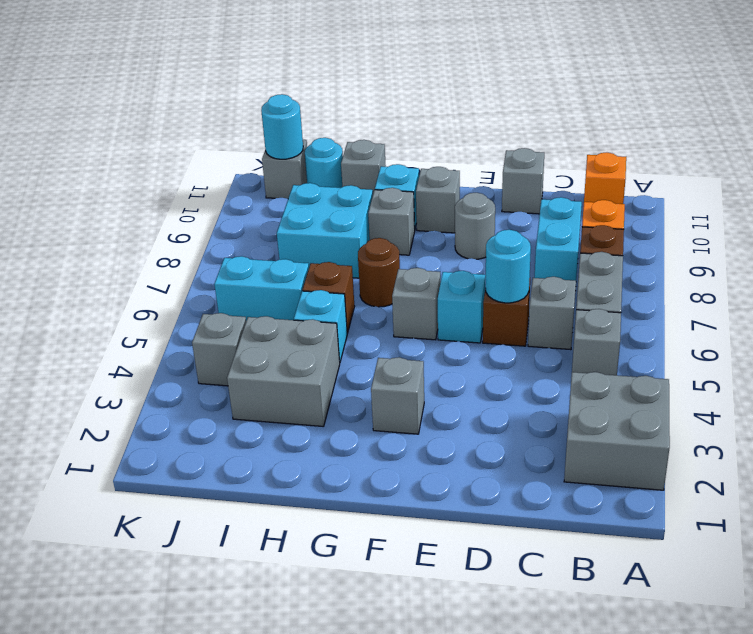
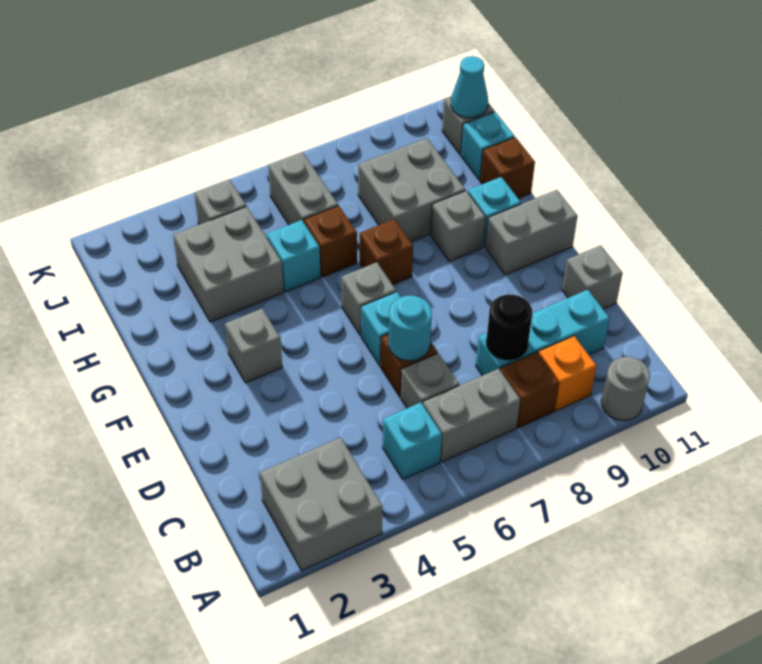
grey brick B5 level 1 -> cyan brick B5 level 1
orange brick B11 level 1 -> none
cyan brick C8:C9 level 1 -> cyan brick C8:C10 level 1
none -> black round brick C8 level 2
grey round brick E9 level 1 -> grey round brick A10 level 1
grey brick F10 level 1 -> grey brick F10:F11 level 1
brown round brick G7 level 1 -> brown brick G7 level 1
cyan brick H8:I9 level 1 -> grey brick H8:I9 level 1
grey brick H11 level 1 -> brown brick H11 level 1
cyan brick I6:J6 level 1 -> grey brick I6:J6 level 1
cyan round brick I11 level 1 -> cyan brick I11 level 1
cyan round brick J11 level 2 -> cyan cone J11 level 2

